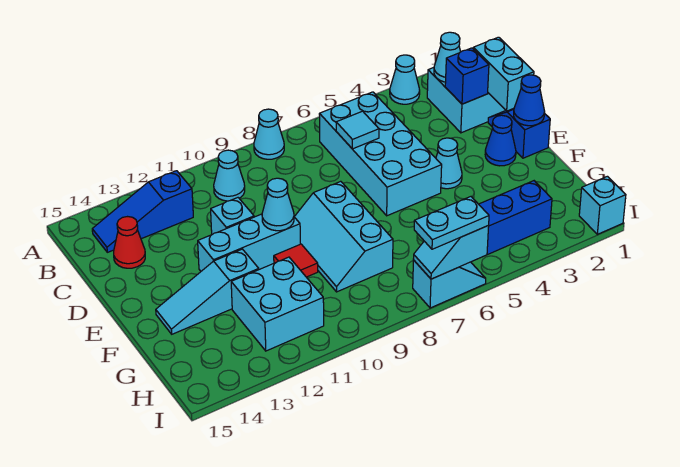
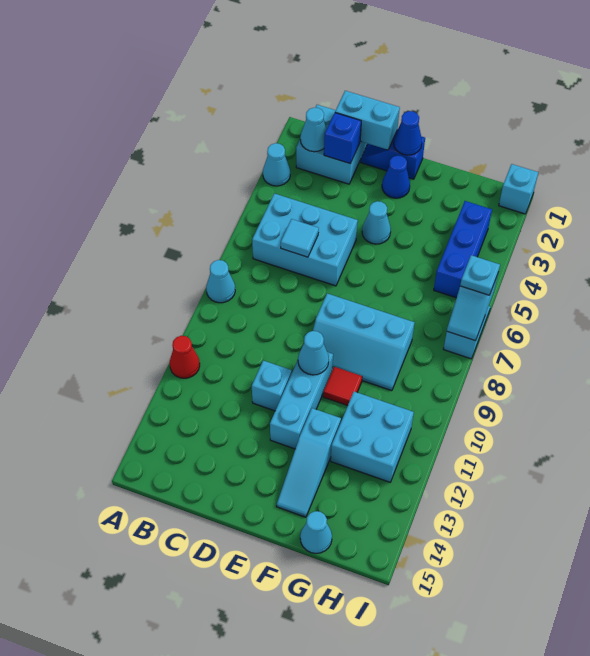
cyan brick B5:E6 level 1 -> cyan brick B5:D6 level 1
cyan cone B10 level 1 -> cyan cone G15 level 1
blue slope B12:B14 level 1 top 12 -> none
red cone C14 level 1 -> red cone A11 level 1
cyan plate I6:I7 level 3 -> cyan plate I6 level 3

